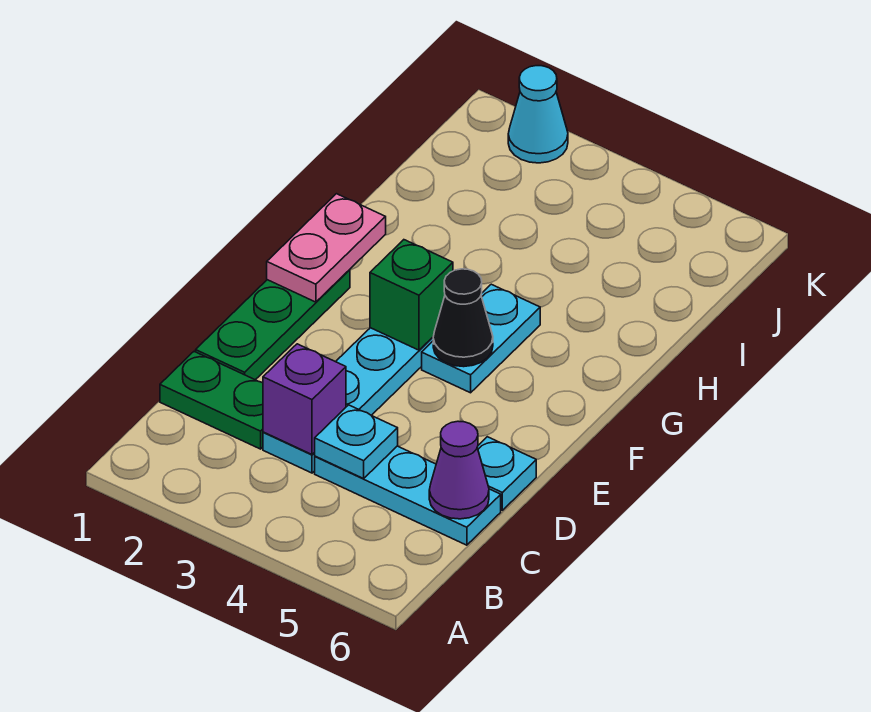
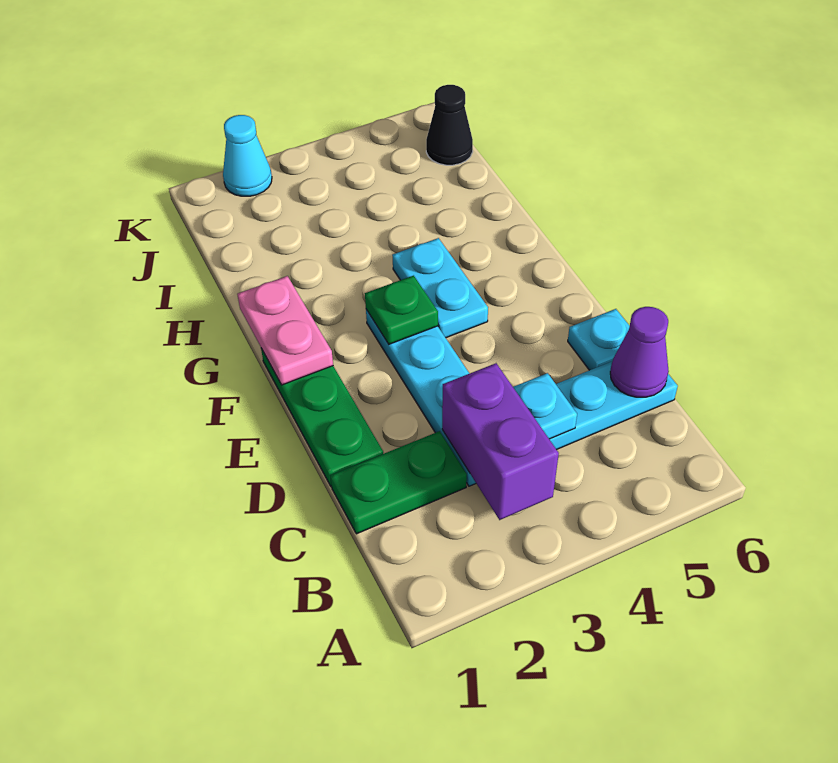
purple brick C3 level 2 -> purple brick B3:C3 level 2
green brick F3 level 2 -> green plate F3 level 2
black cone F4 level 2 -> black cone J6 level 1

